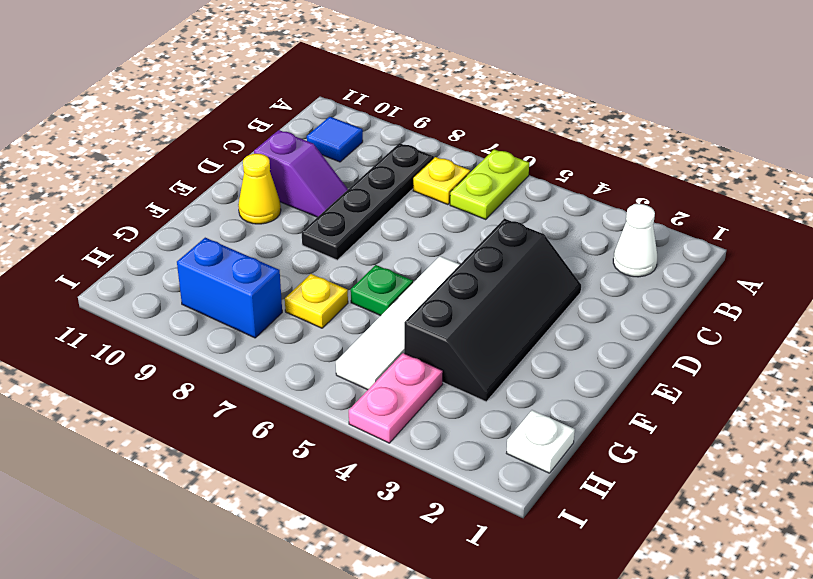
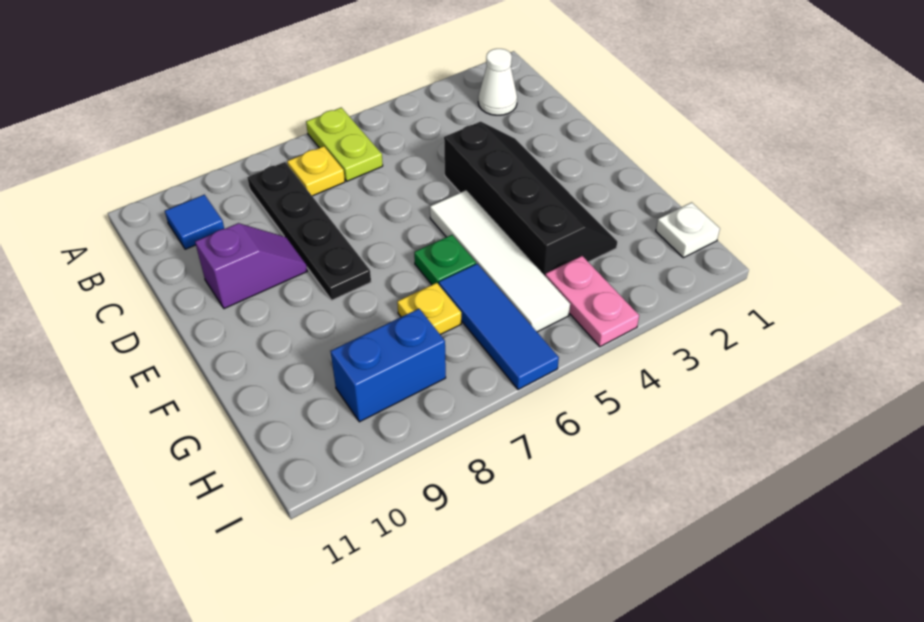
yellow cone E10 level 1 -> none
none -> blue tile G6:I6 level 1

